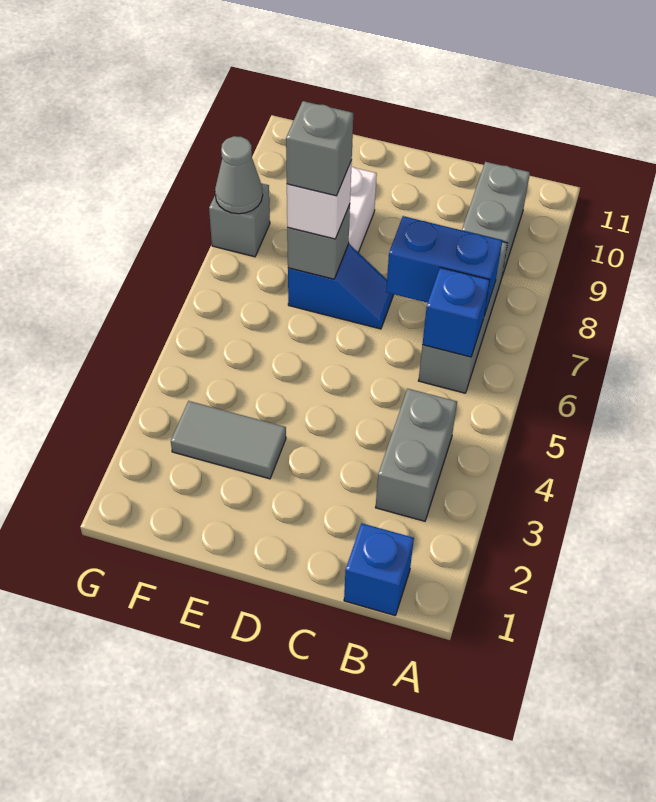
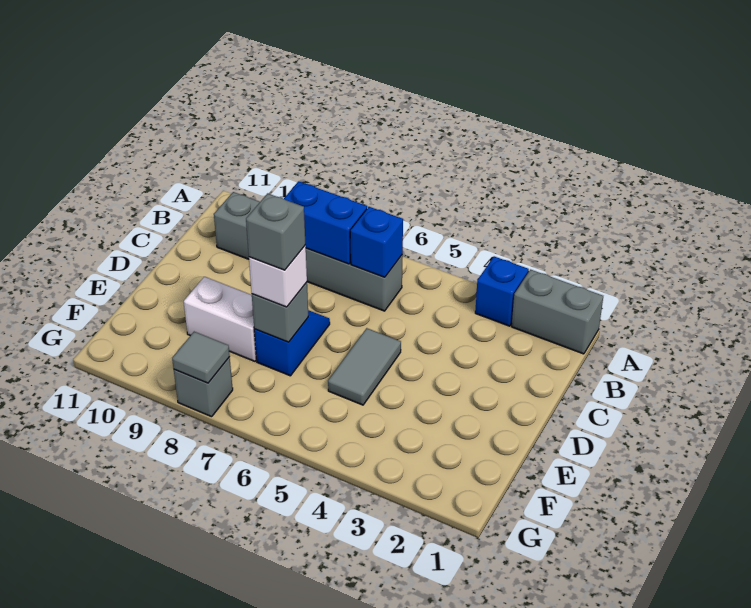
blue brick B1 level 1 -> blue brick A3 level 1
grey brick B3:B4 level 1 -> grey brick A1:A2 level 1
blue brick B7:C7 level 2 -> blue brick B7:B8 level 2
grey tile E3:F3 level 1 -> grey tile D5:E5 level 1
grey cone G8 level 2 -> grey tile G8 level 2

